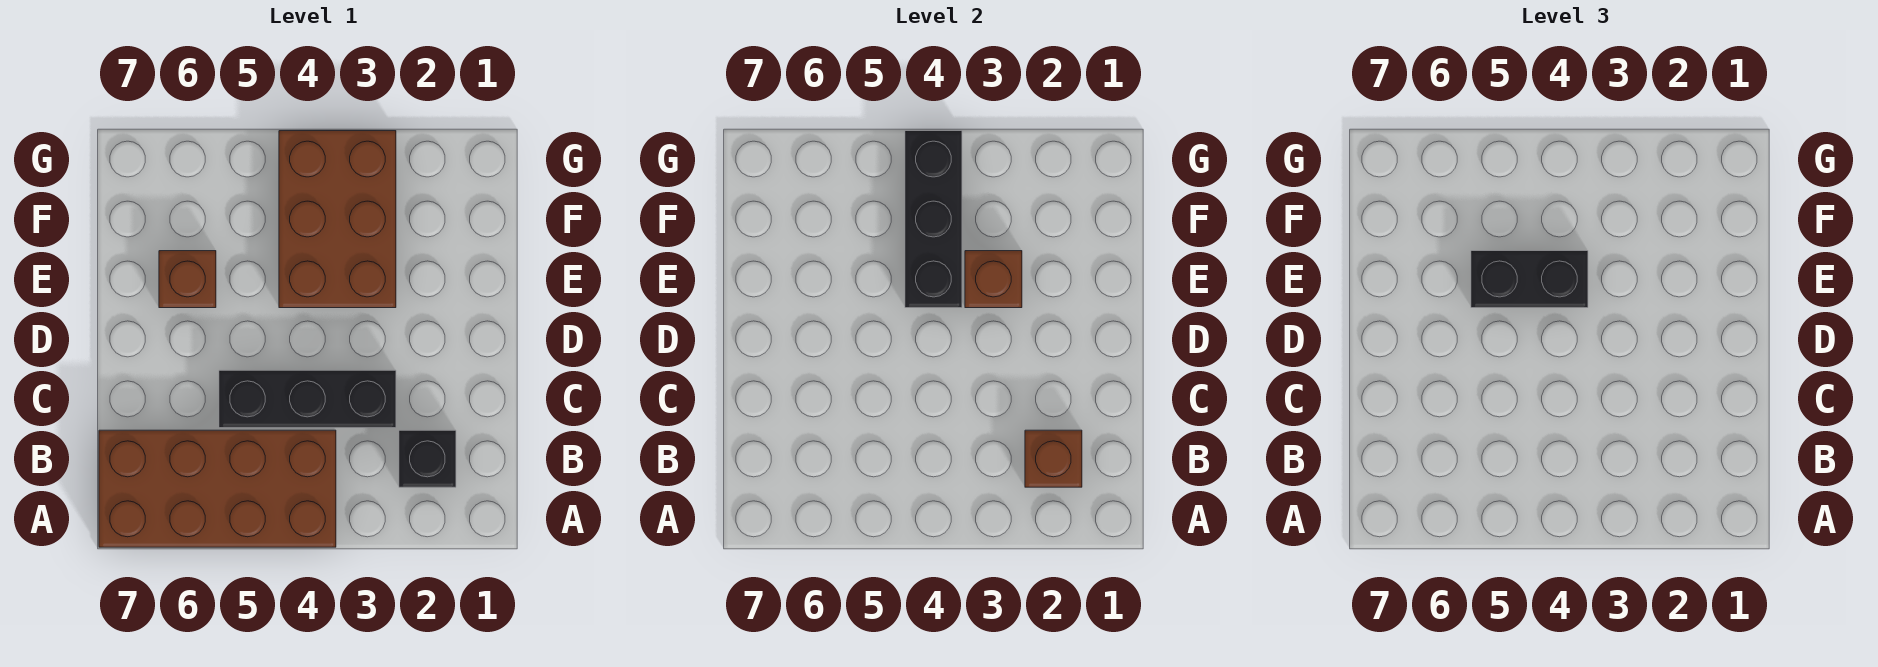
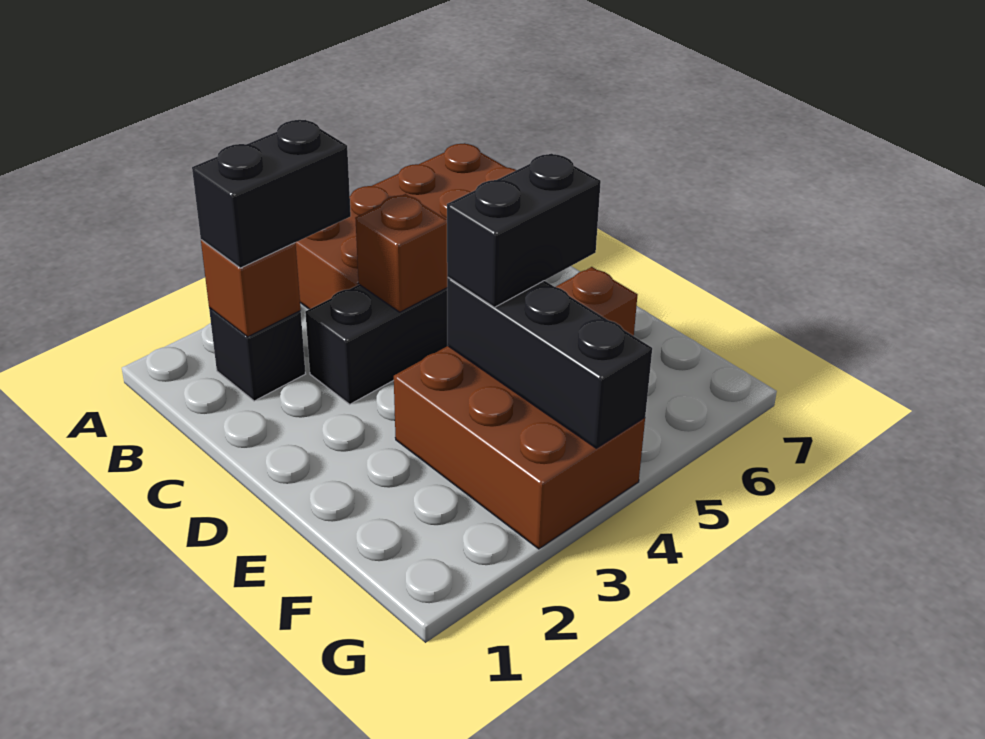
none -> black brick B2:B3 level 3
brown brick E3 level 2 -> brown brick C4 level 2

